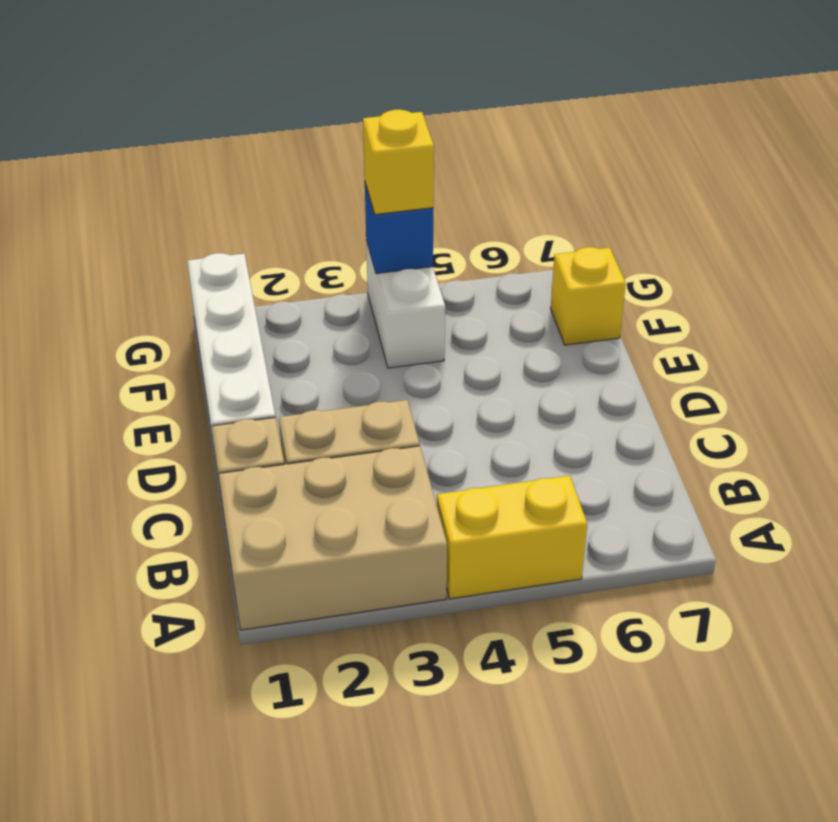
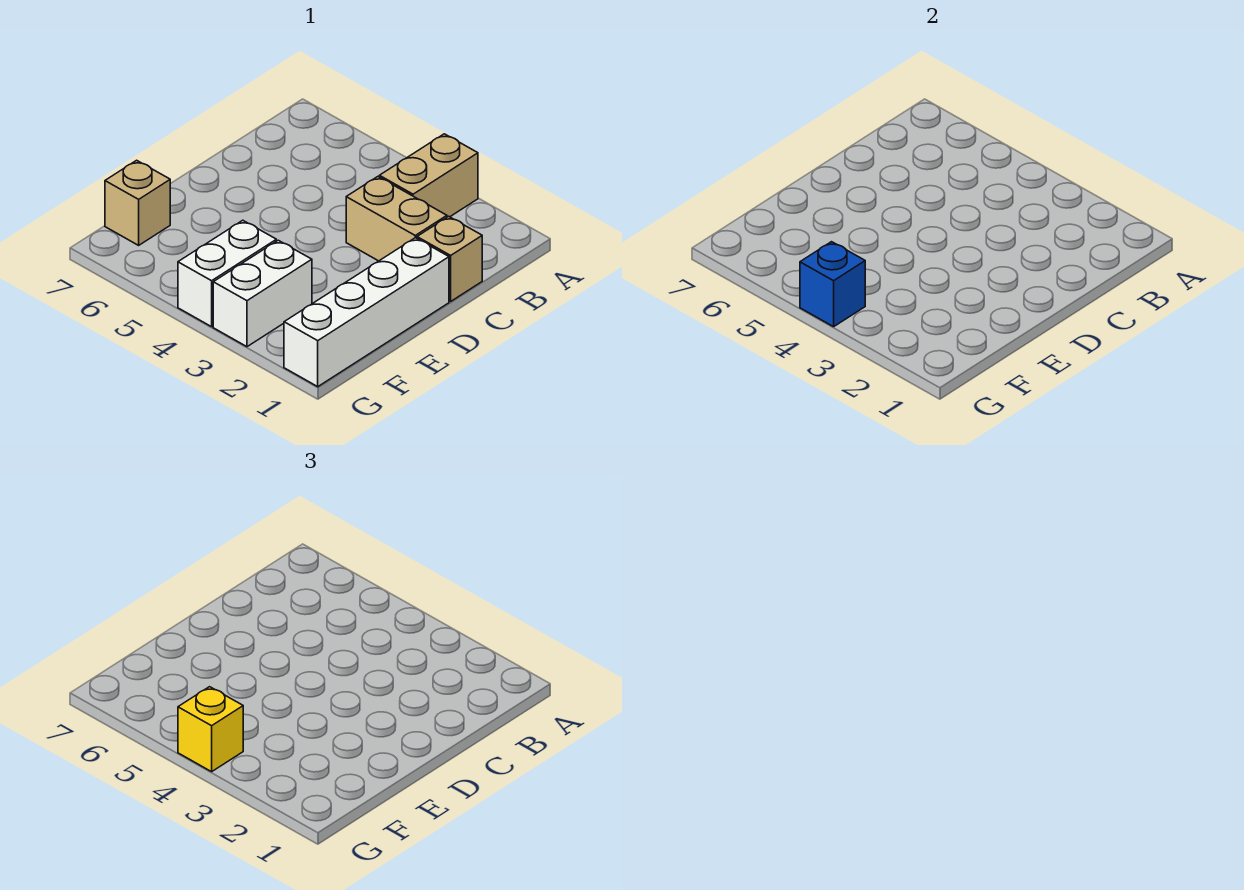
tan brick A1:B3 level 1 -> tan brick A3:B3 level 1
yellow brick A4:A5 level 1 -> none
none -> white brick F3:G3 level 1
yellow brick F7 level 1 -> tan brick F7 level 1

